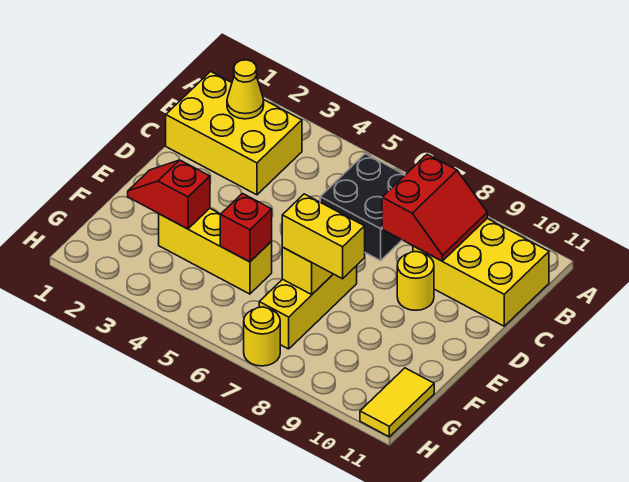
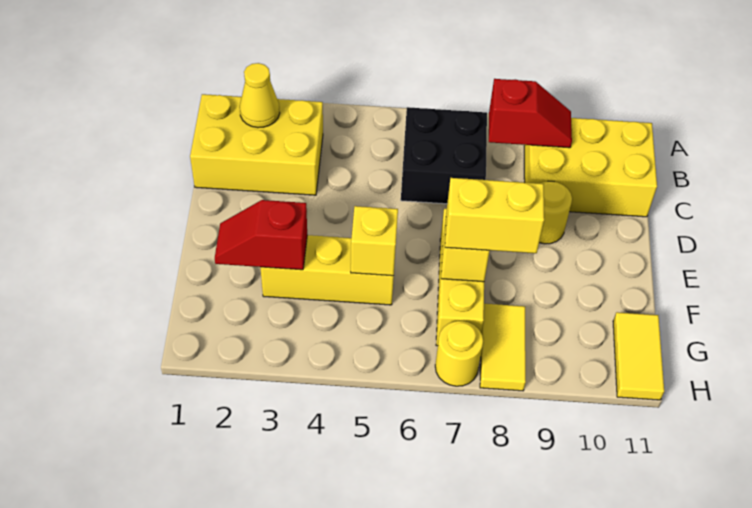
red slope B8:C9 level 2 top 8 -> red slope B8:B9 level 2 top 8
red brick F5 level 2 -> yellow brick F5 level 2
none -> yellow tile G8:H8 level 1

